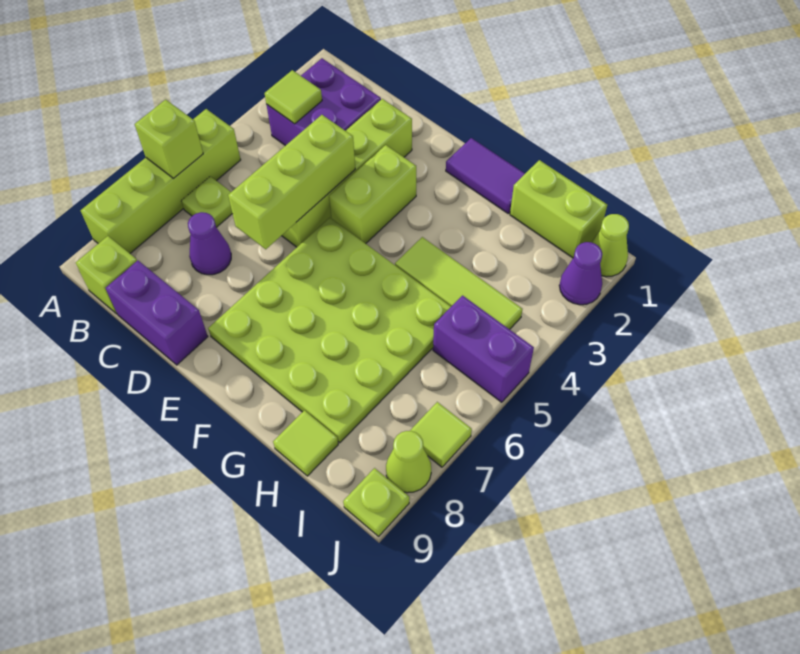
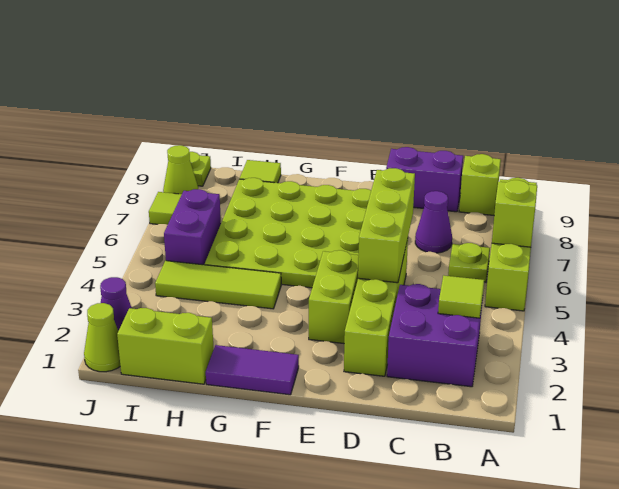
purple brick I5:J5 level 1 -> purple brick I5:I6 level 1

